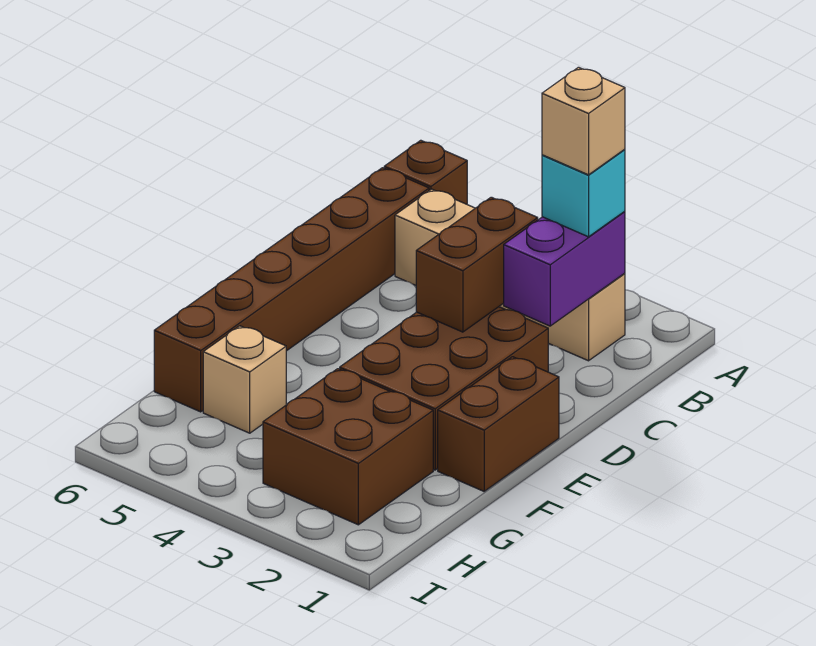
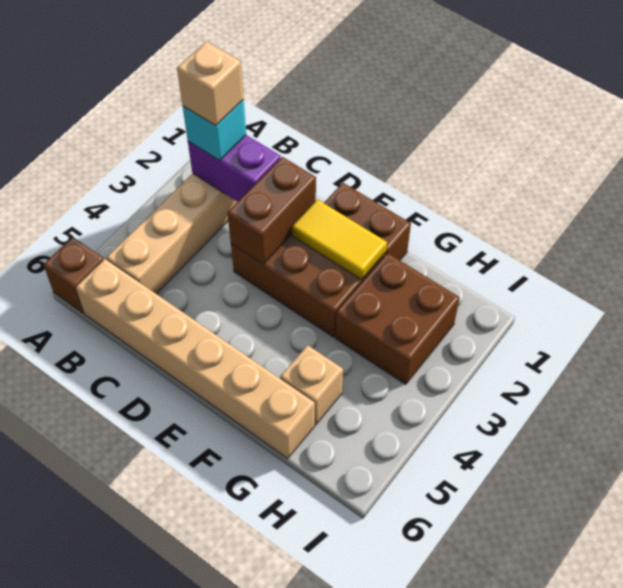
brown brick B6:G6 level 1 -> tan brick B6:G6 level 1
brown brick C3:D3 level 2 -> brown brick D2:D3 level 2
none -> yellow tile E2:F2 level 2

